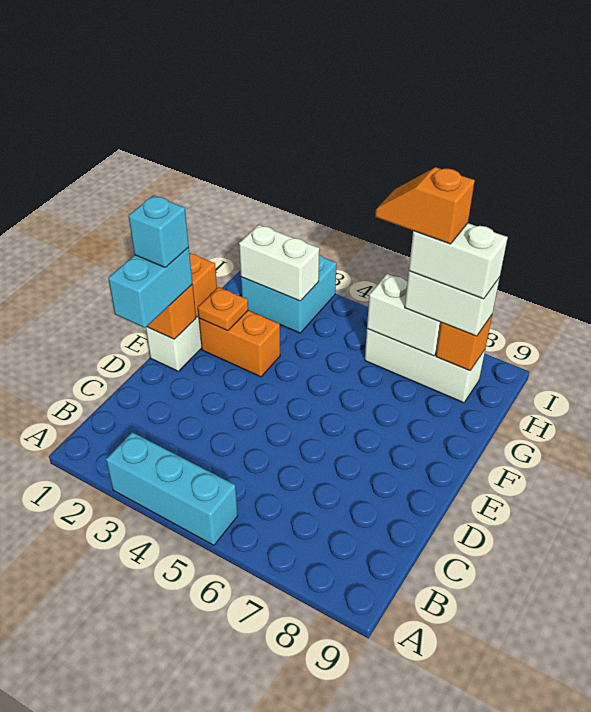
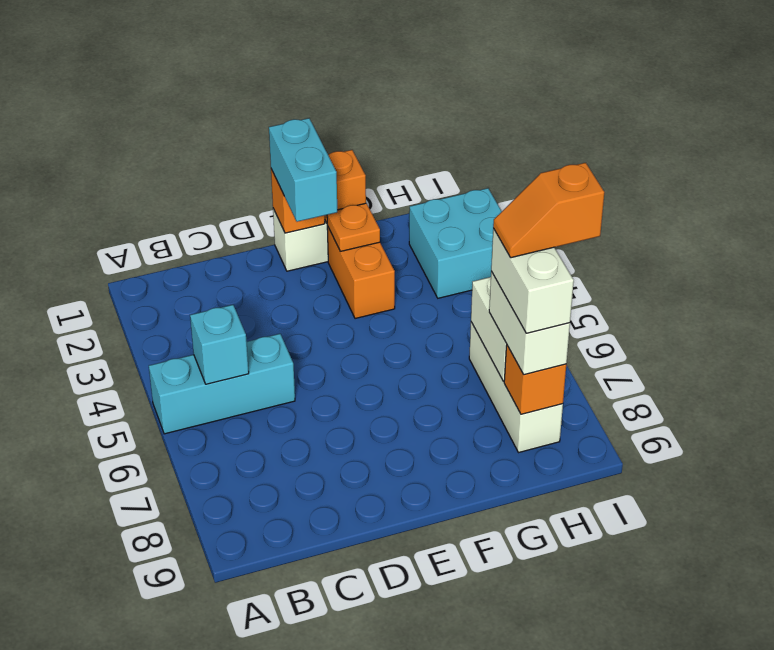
cyan brick A3:A5 level 1 -> cyan brick A5:C5 level 1
cyan brick D1:E1 level 3 -> cyan brick E1:E2 level 3
cyan brick E1 level 4 -> cyan brick B5 level 2
white brick H2:H3 level 2 -> none
orange slope H6:H7 level 5 top 7 -> orange slope H7:I7 level 5 top I

